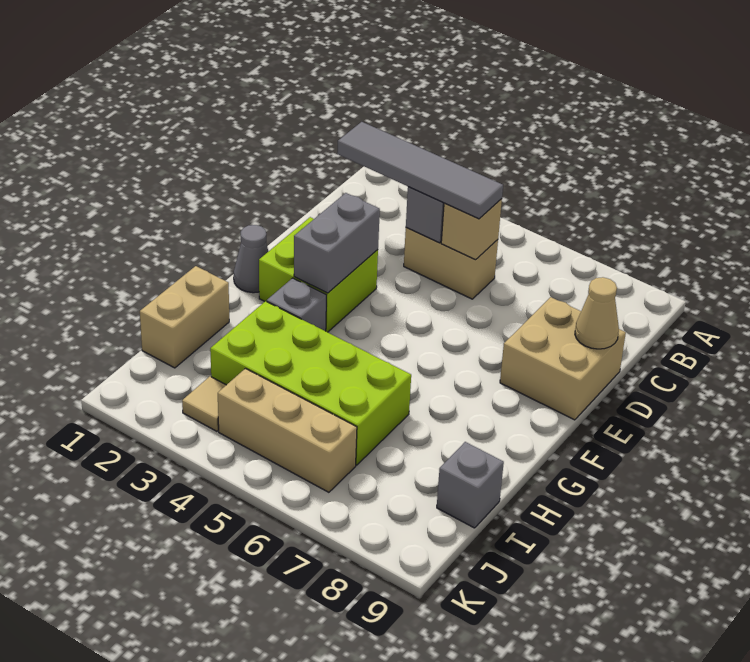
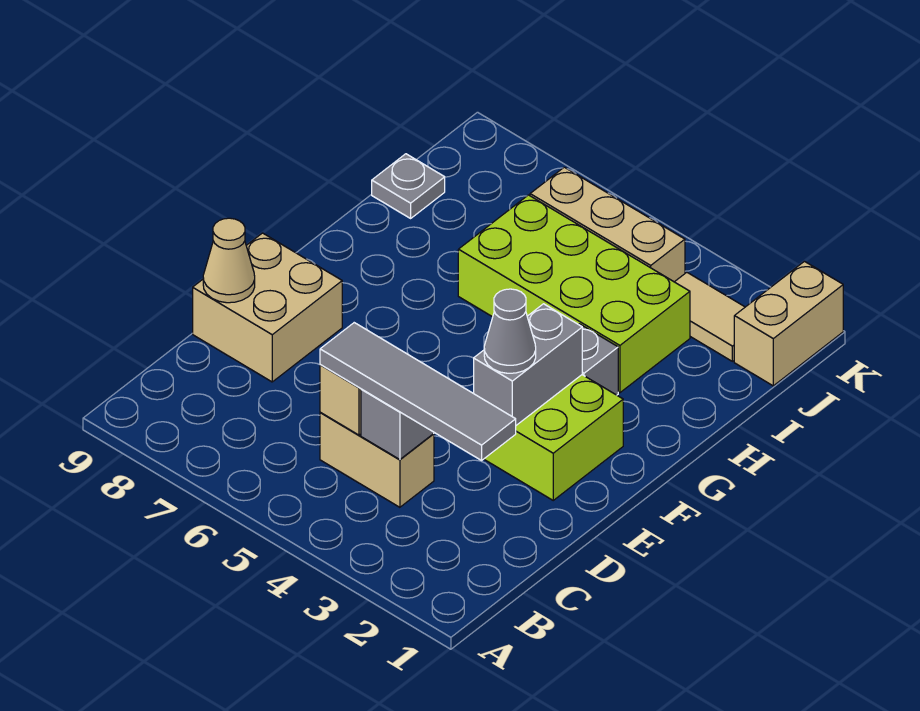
grey cone F1 level 1 -> grey cone E3 level 3
tan brick H1:I1 level 1 -> tan brick J1:K1 level 1
grey brick I9 level 1 -> grey plate I9 level 1
tan tile J3 level 1 -> tan tile J2:J3 level 1

